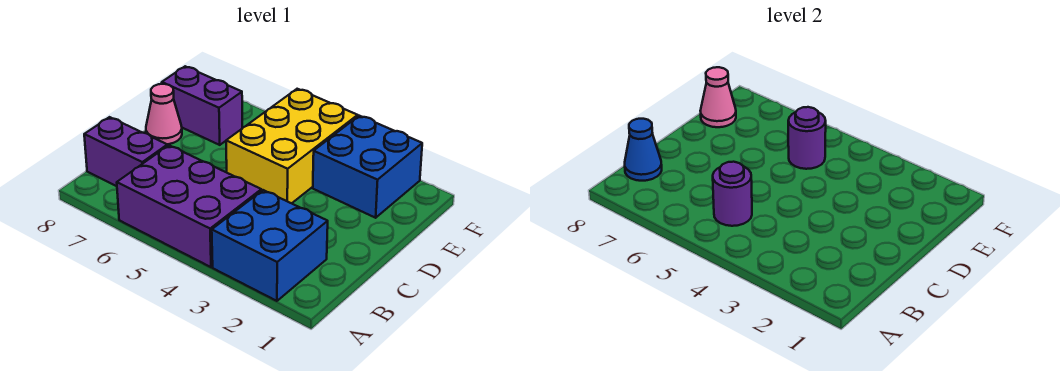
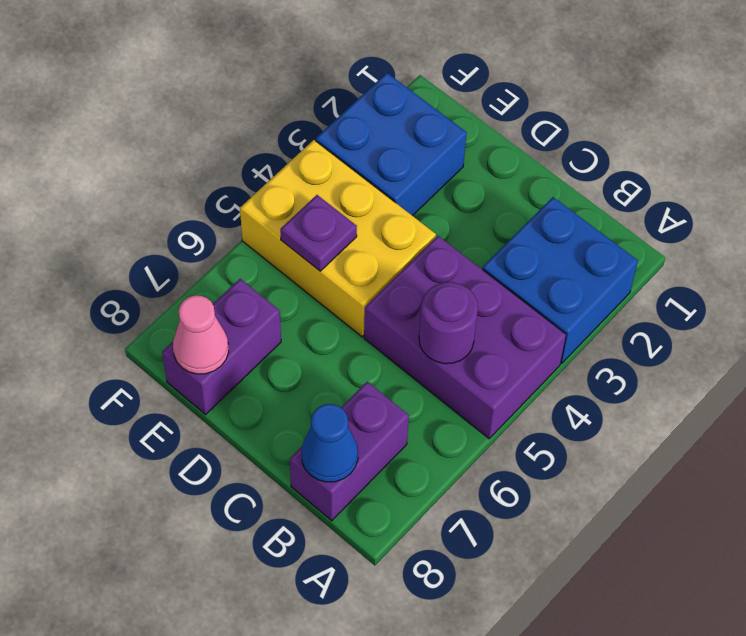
purple brick A4:B6 level 1 -> purple brick A4:C5 level 1
pink cone D8 level 1 -> none
purple round brick E5 level 2 -> purple plate E5 level 2

